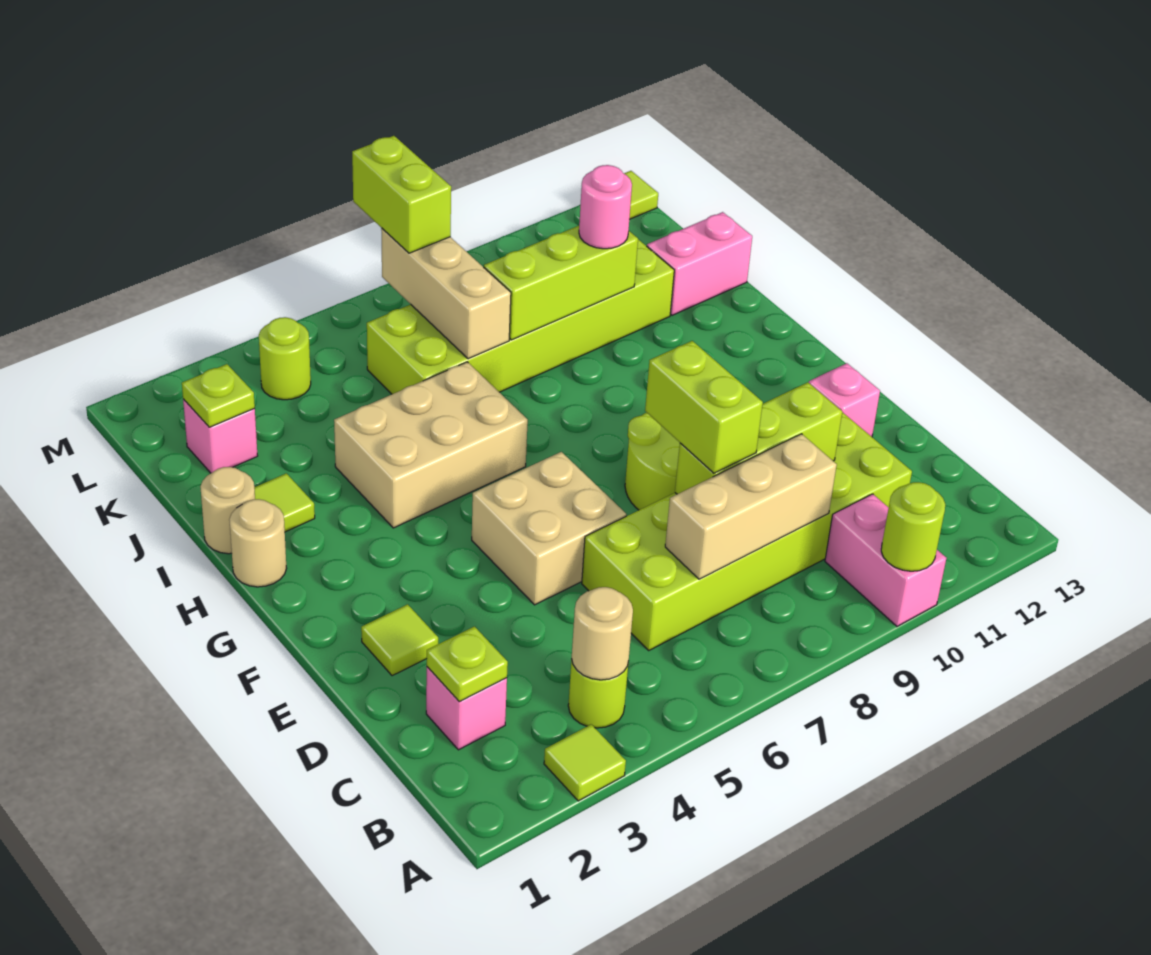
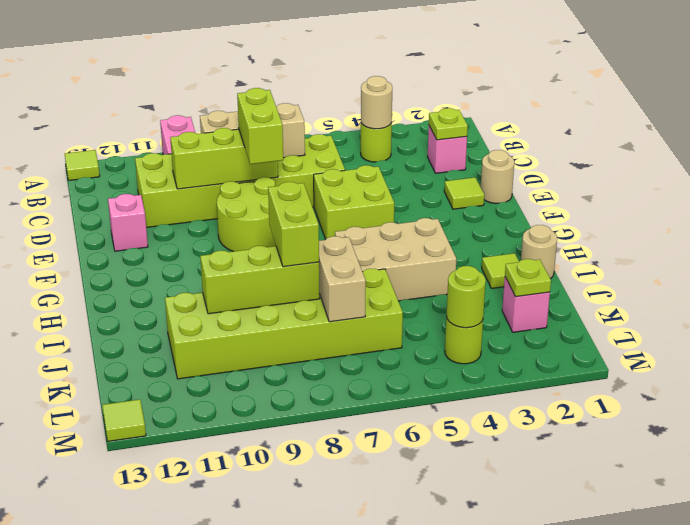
lime tile A3 level 1 -> lime tile A13 level 1
lime round brick A10 level 2 -> lime round brick L4 level 2
tan brick E5:F6 level 1 -> lime brick E5:F6 level 1
tan round brick H1 level 1 -> tan round brick E1 level 1
tan brick J7:L7 level 2 -> tan brick J7:K7 level 2
pink round brick J10 level 3 -> none
pink brick J12:J13 level 1 -> none
lime brick L7:M7 level 3 -> lime brick I8:J8 level 3

